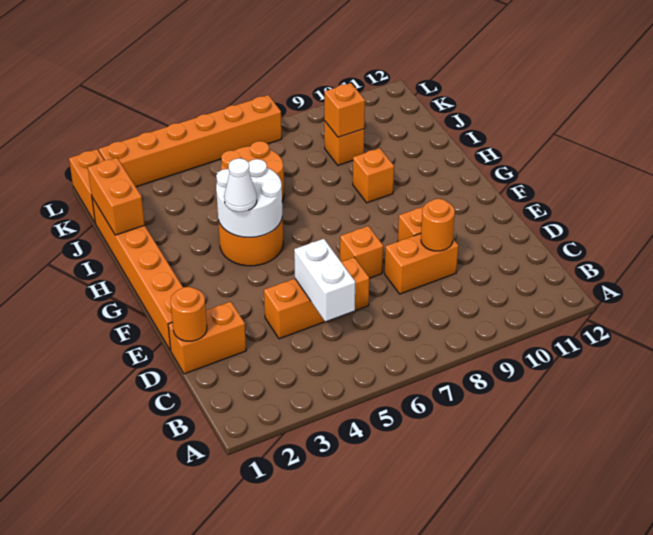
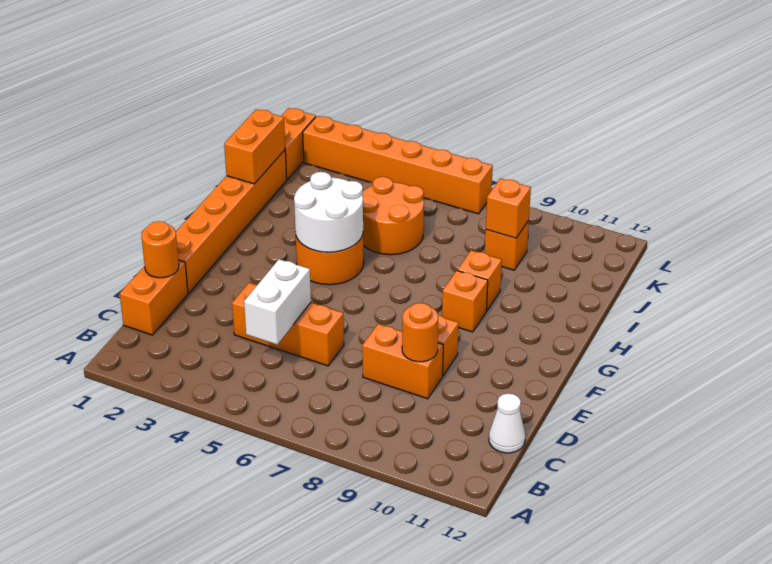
orange brick D1:D2 level 1 -> orange brick C1:D1 level 1
orange brick E7 level 1 -> orange brick G9 level 1
white cone G4 level 3 -> white cone C12 level 1

